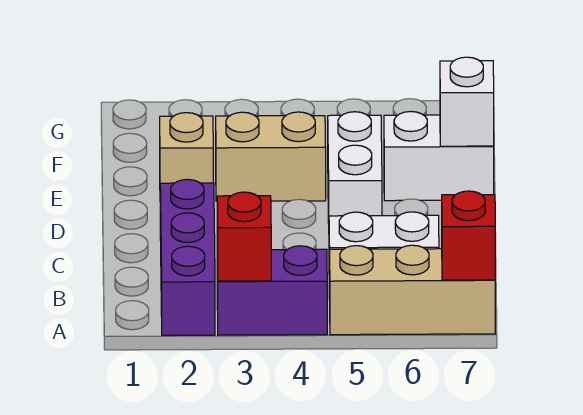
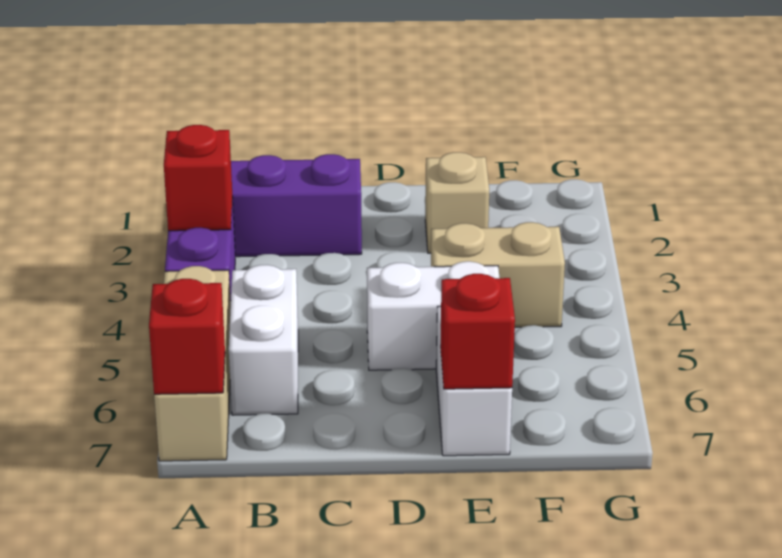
tan brick E3:E4 level 1 -> tan brick E4:F4 level 1
white brick E7 level 2 -> red brick E7 level 2

